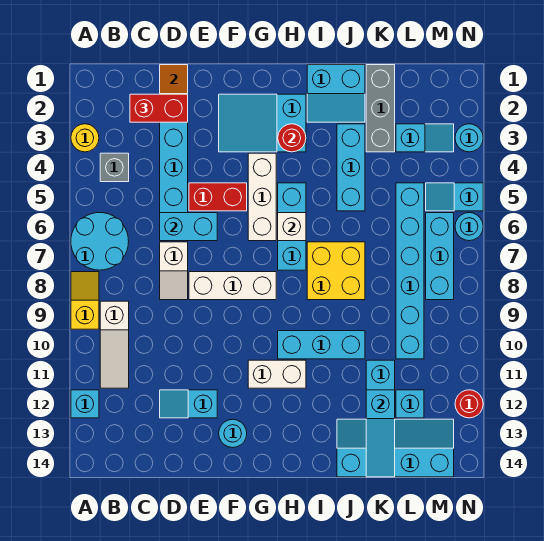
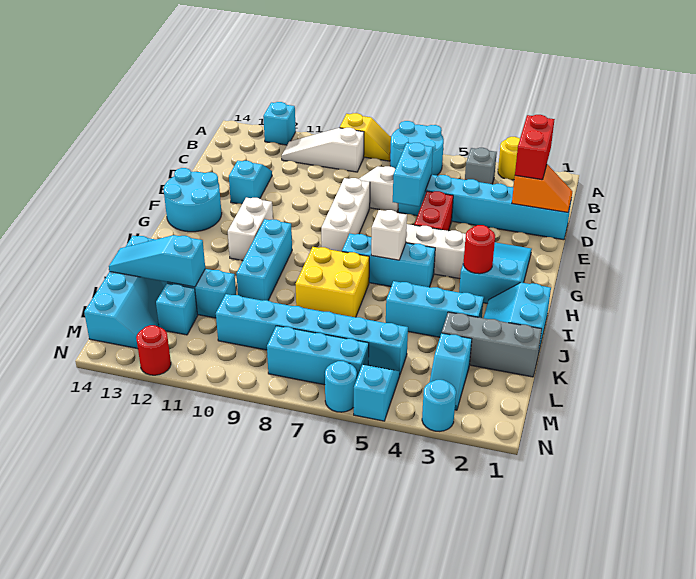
cyan round brick F13 level 1 -> cyan round brick F13:G14 level 1

